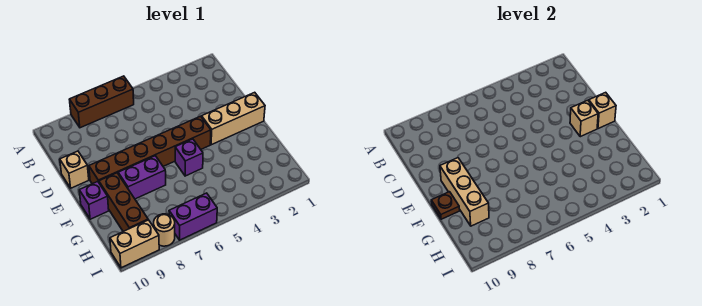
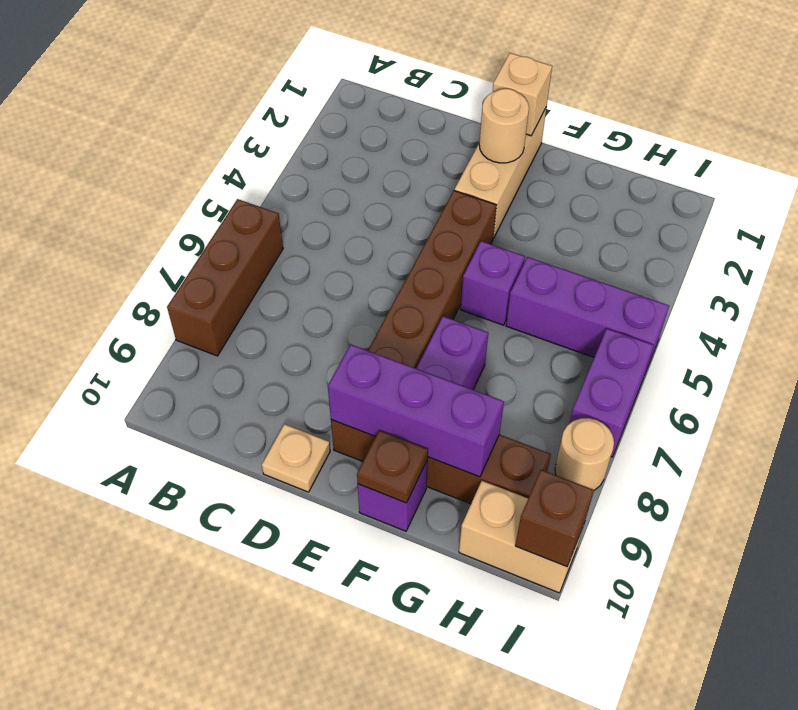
tan brick D10 level 1 -> tan plate D10 level 1
tan brick E2 level 2 -> tan round brick E2 level 2
tan brick E9:G9 level 2 -> purple brick E9:G9 level 2
none -> purple brick G5:I5 level 1
tan brick I9:I10 level 1 -> tan brick H10:I10 level 1
none -> brown brick I10 level 2

